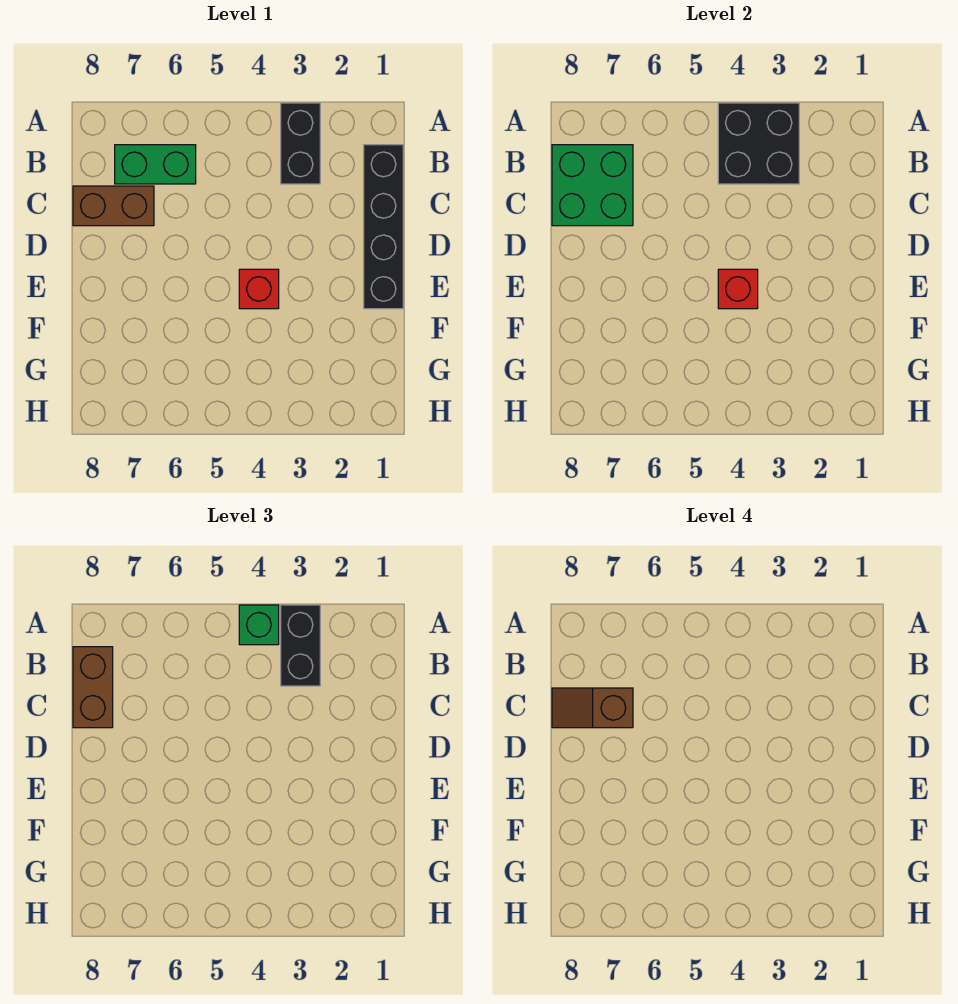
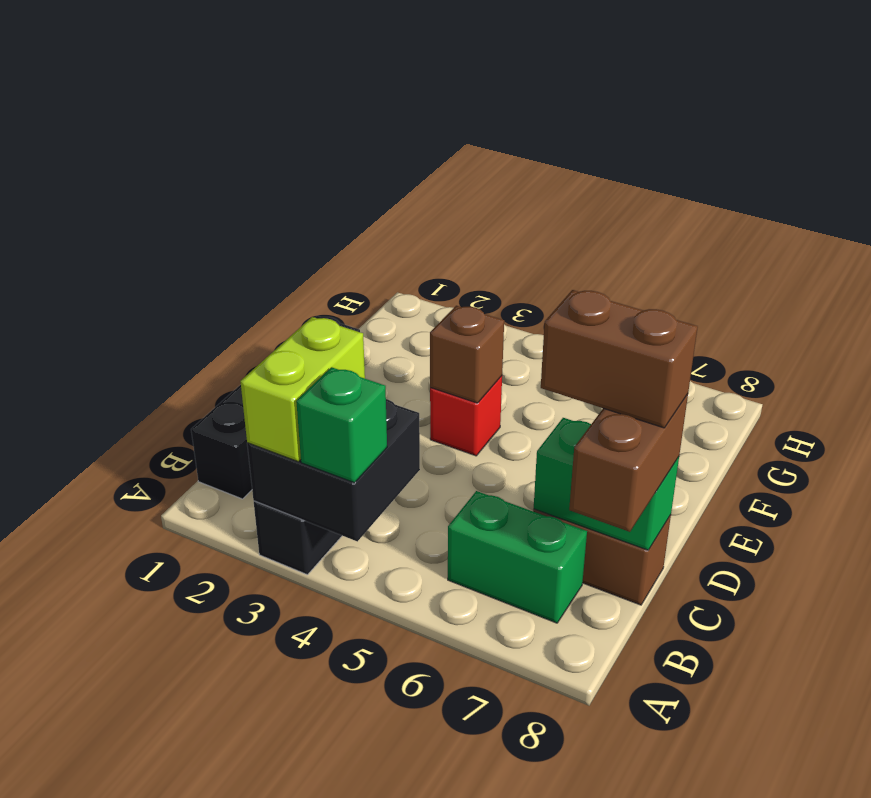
black brick A3:B3 level 3 -> lime brick A3:B3 level 3
green brick B7:C8 level 2 -> green brick C7:C8 level 2
brown slope C7:C8 level 4 top 7 -> brown brick C7:C8 level 4
red brick E4 level 2 -> brown brick E4 level 2

